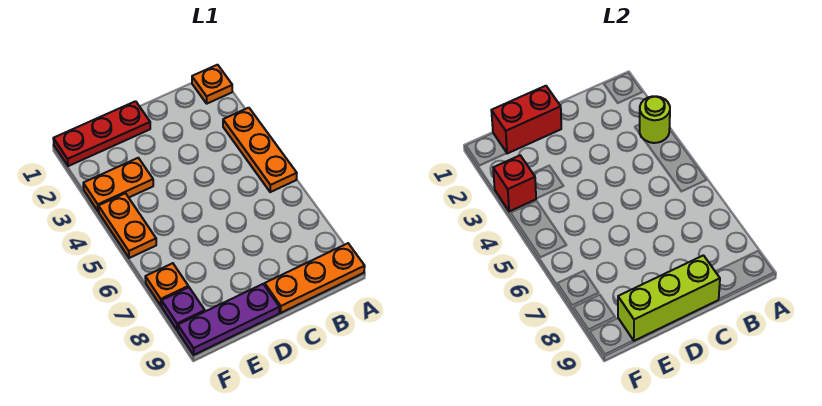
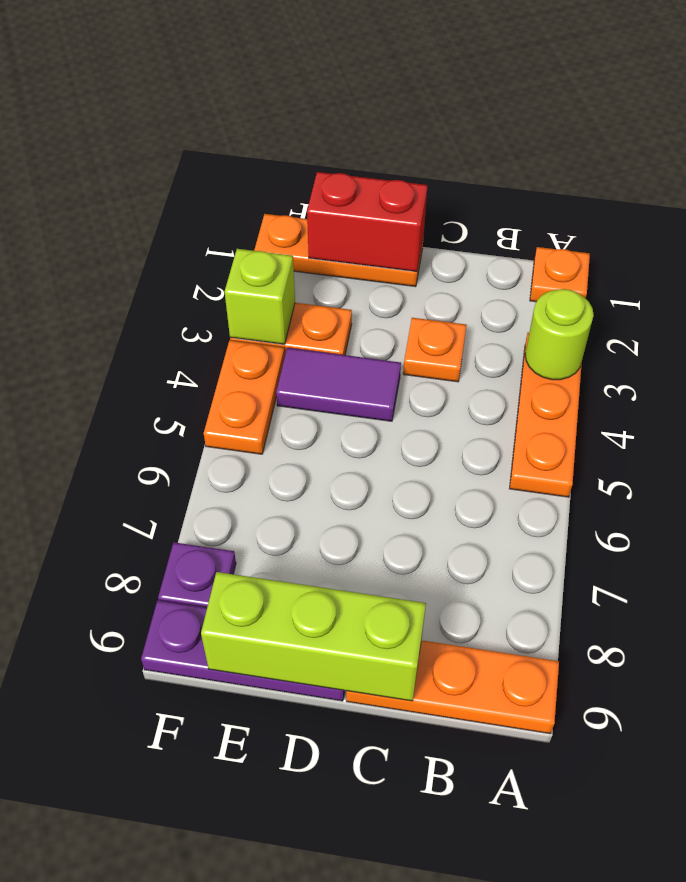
red plate D1:F1 level 1 -> orange plate D1:F1 level 1
none -> purple tile D4:E4 level 1
red brick F3 level 2 -> lime brick F3 level 2
orange plate F7 level 1 -> orange plate C3 level 1

